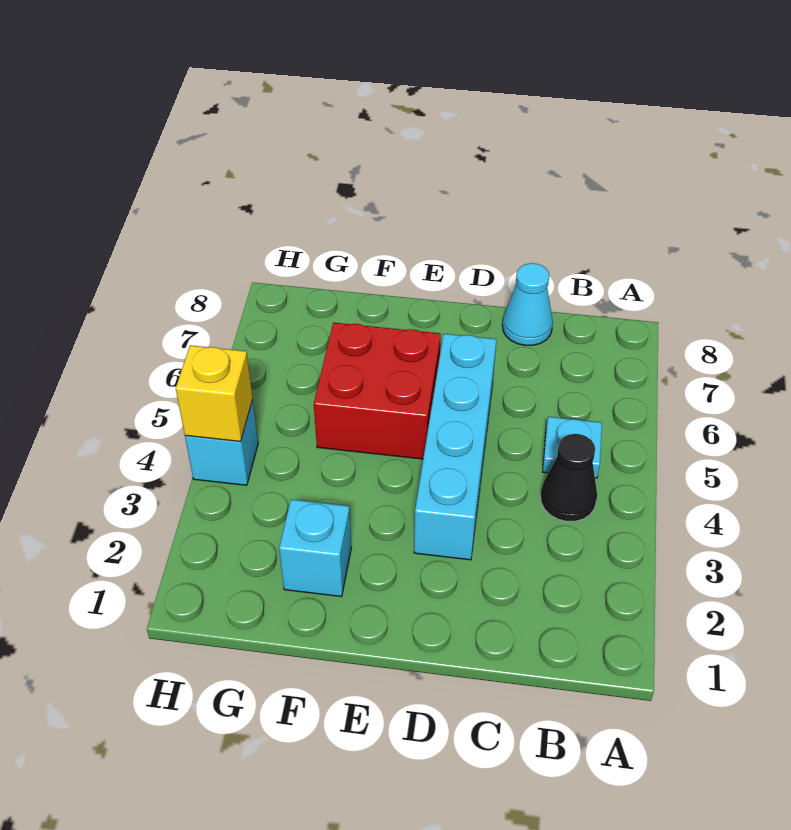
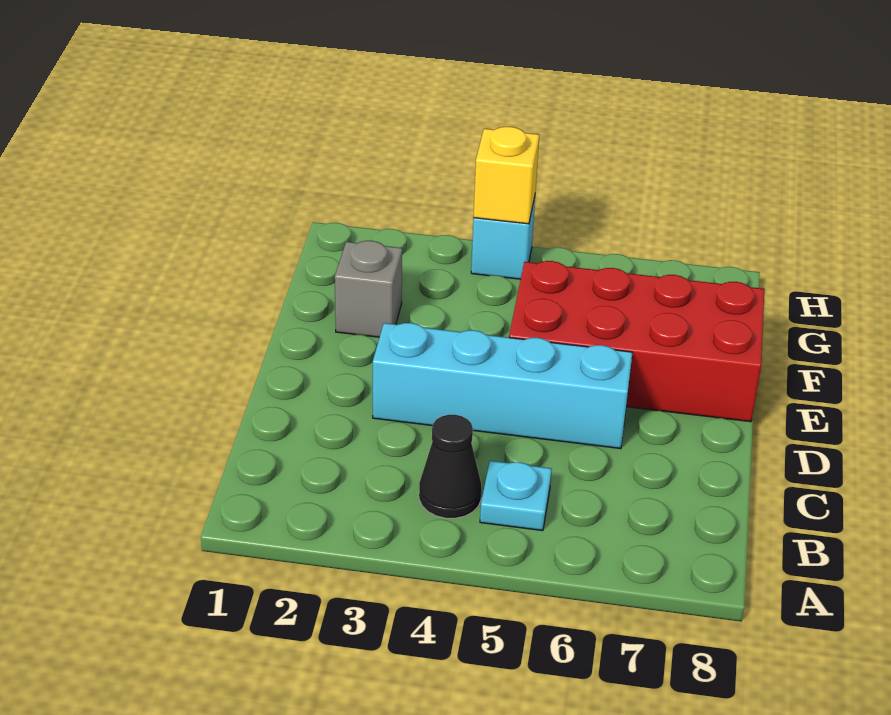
cyan cone C8 level 1 -> none
red brick E5:F6 level 1 -> red brick E5:F8 level 1
cyan brick F2 level 1 -> grey brick F2 level 1

